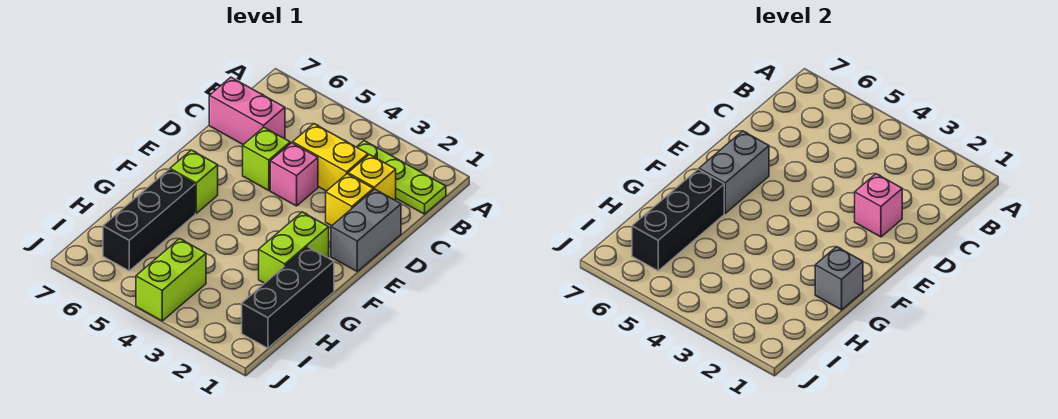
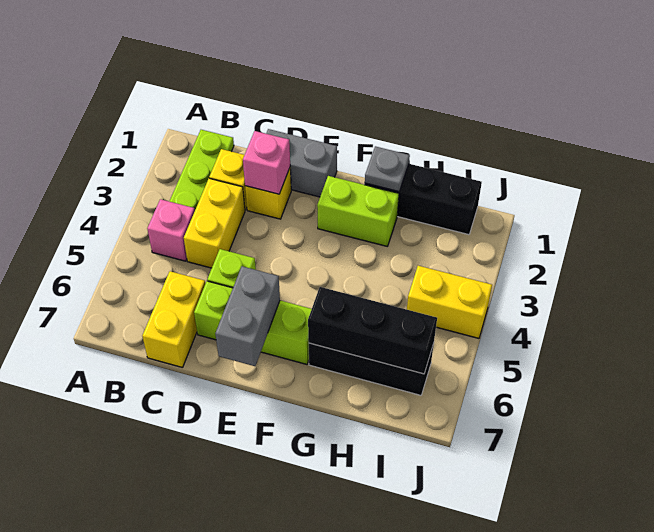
pink brick C6:C7 level 1 -> yellow brick C6:C7 level 1
pink brick D4 level 1 -> pink brick B4 level 1
grey brick E6:F6 level 2 -> grey brick E6:E7 level 2
lime brick F6 level 1 -> lime brick D6:F6 level 1
grey brick G1 level 2 -> grey plate G1 level 2
lime brick I4:J4 level 1 -> yellow brick I4:J4 level 1

